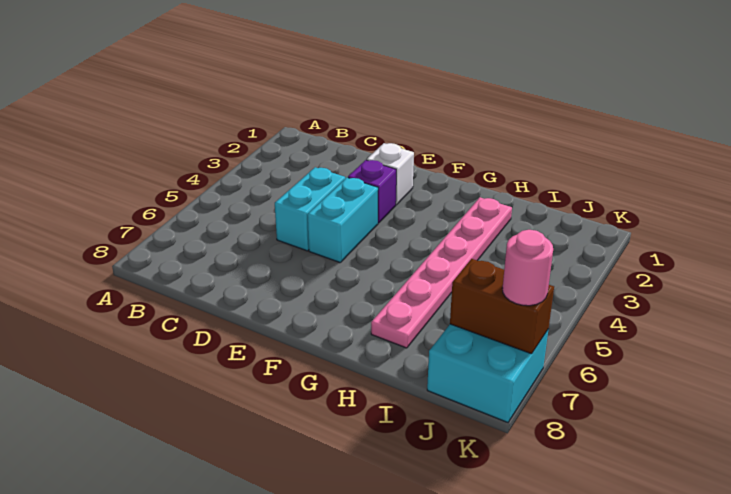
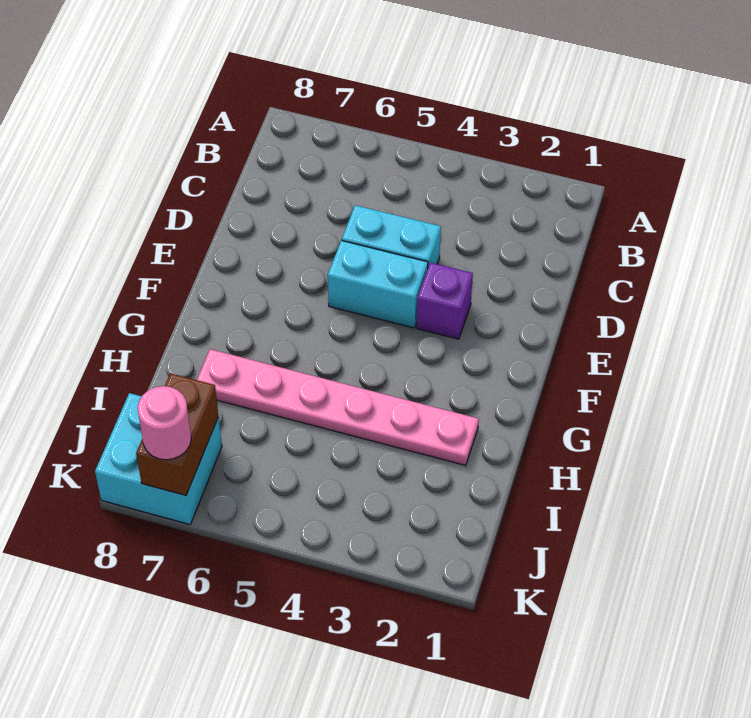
white brick E2 level 1 -> none

